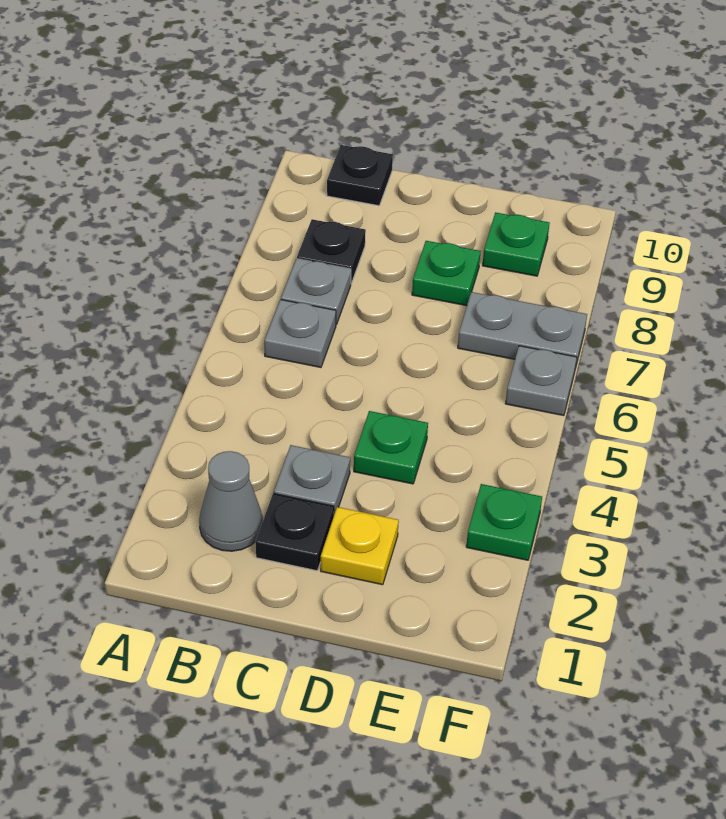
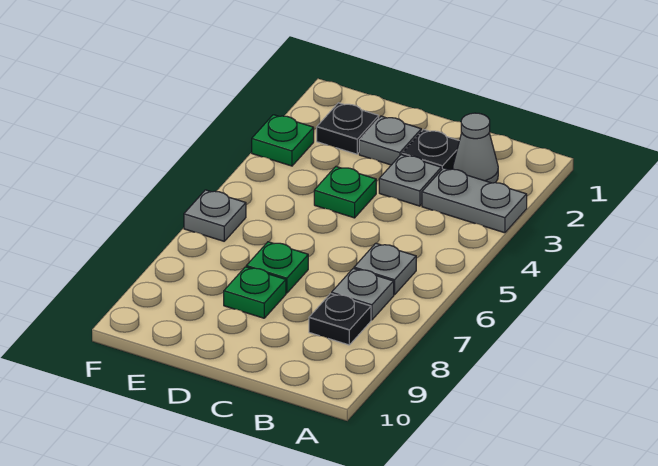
black plate B10 level 1 -> black plate E2 level 1
yellow plate D2 level 1 -> grey plate D2 level 1
grey plate E7:F7 level 1 -> grey plate A3:B3 level 1
green plate E9 level 1 -> green plate D7 level 1

